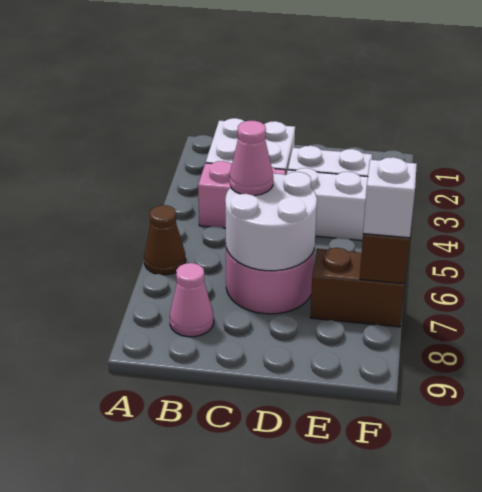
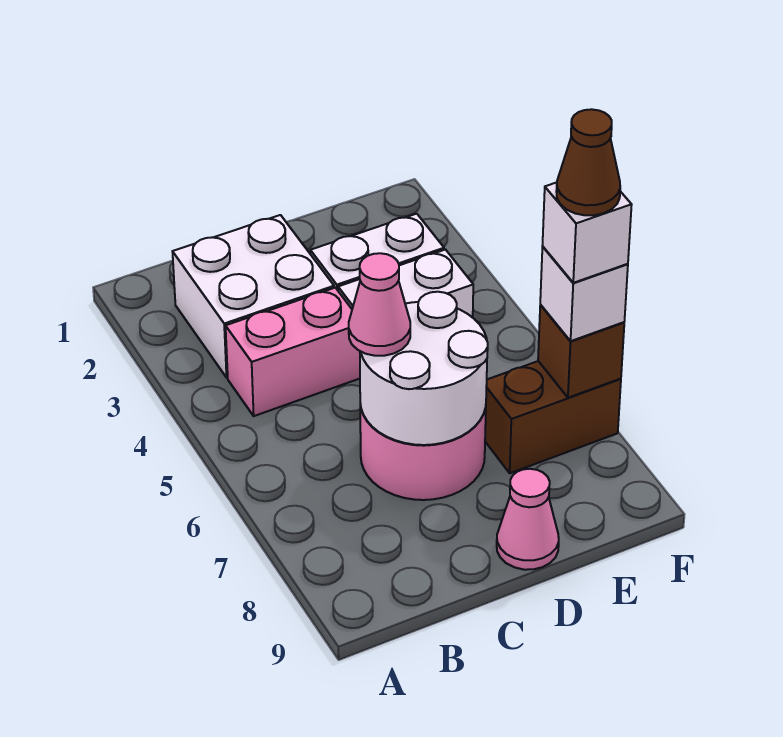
brown cone A6 level 1 -> brown cone F7 level 5
pink cone B8 level 1 -> pink cone D9 level 1
none -> white brick F7 level 4

